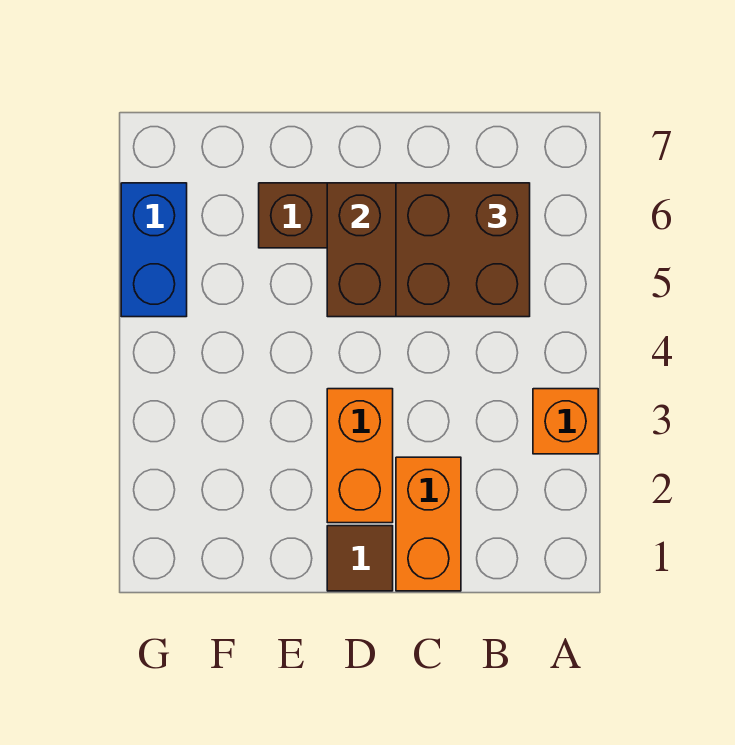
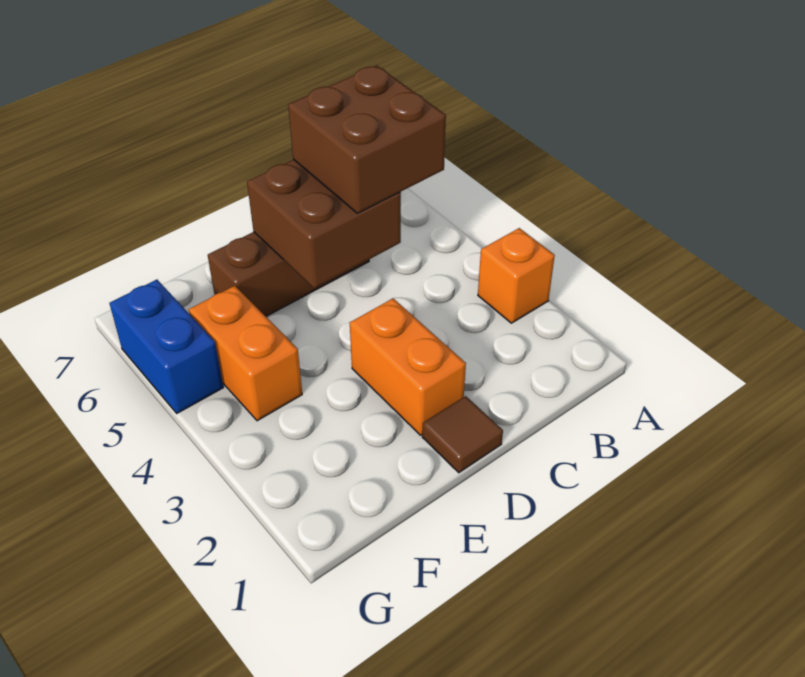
orange brick C1:C2 level 1 -> orange brick F4:F5 level 1

